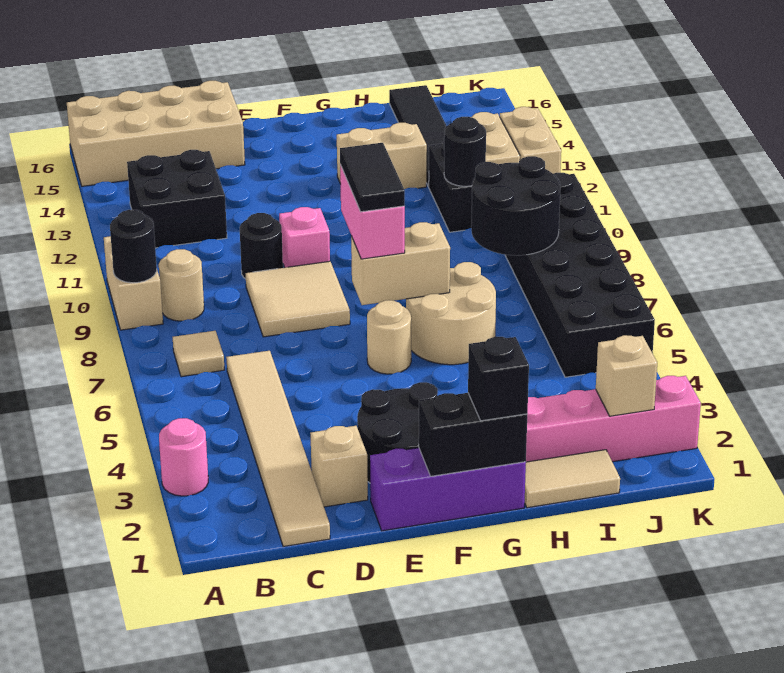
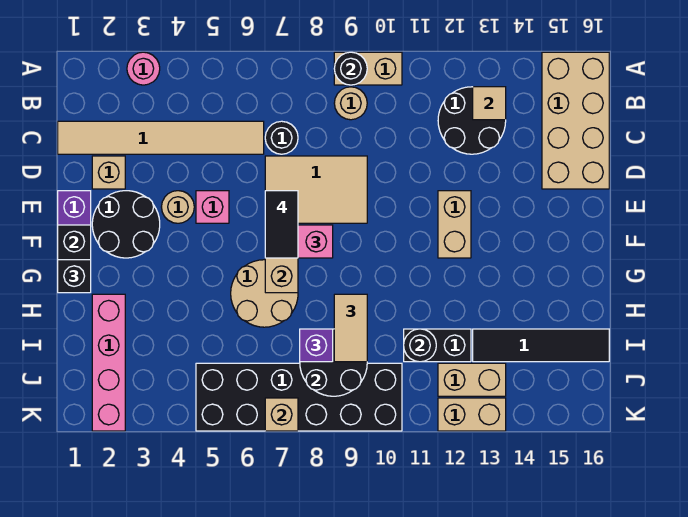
tan tile B7 level 1 -> tan tile B13 level 2
black brick B12:C13 level 1 -> black round brick B12:C13 level 1
tan tile D8:E9 level 1 -> tan tile D7:E9 level 1
black round brick D10 level 1 -> black round brick C7 level 1
pink brick E10 level 1 -> pink brick E5 level 1
tan round brick F6 level 1 -> tan round brick E4 level 1
black tile F7:F8 level 4 -> black tile E7:F7 level 4
tan brick G13:H13 level 1 -> tan brick E12:F12 level 1
tan tile H1:I1 level 1 -> tan tile H9:I9 level 3
none -> purple brick I8 level 3
tan brick J2 level 2 -> tan brick K7 level 2

